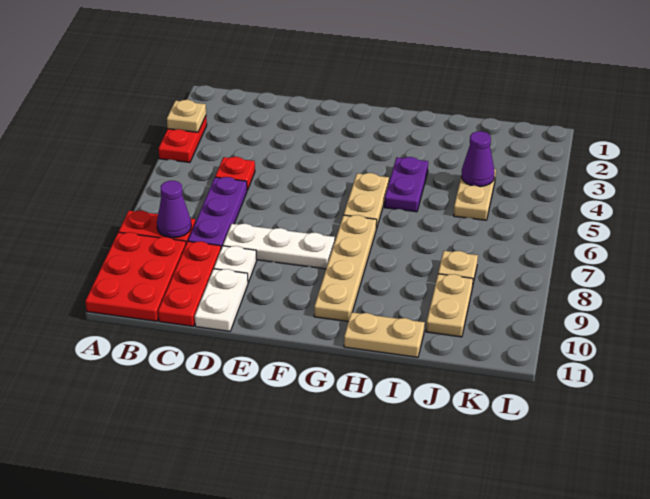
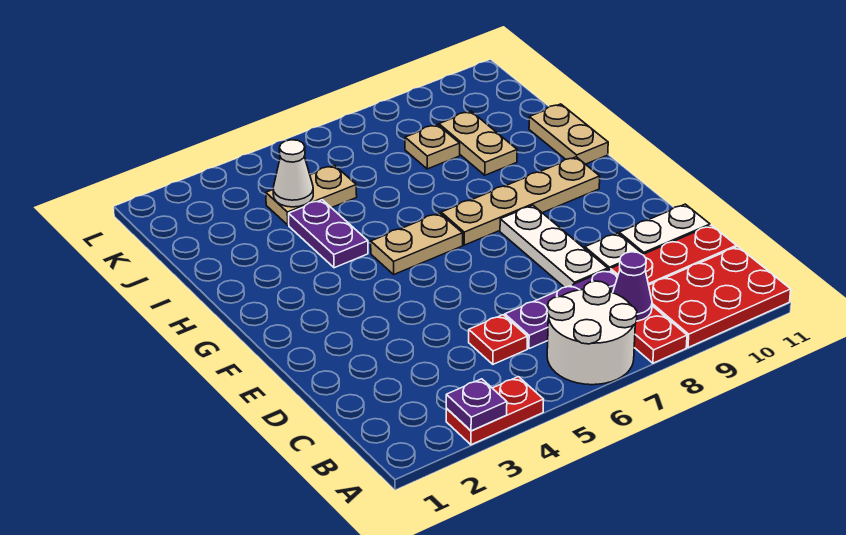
tan plate A3 level 2 -> purple plate A3 level 2
none -> white round brick A6:B7 level 1
purple plate H4:H5 level 1 -> purple plate H4:I4 level 1
purple cone J4 level 2 -> white cone J4 level 2
tan plate J9:J10 level 1 -> tan plate I9:J9 level 1

